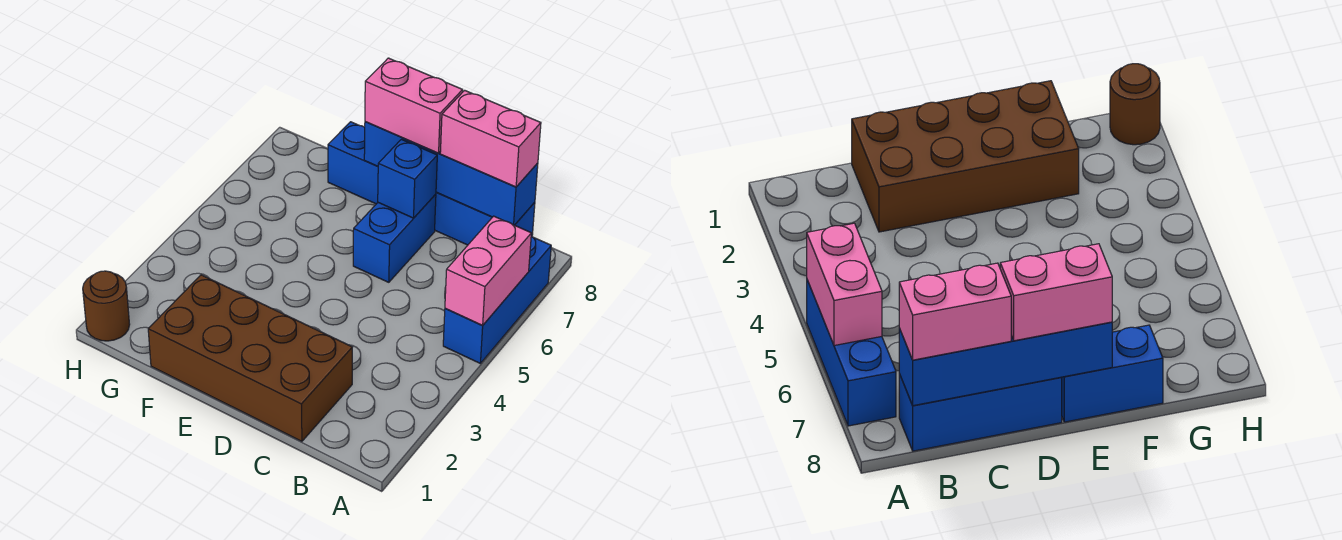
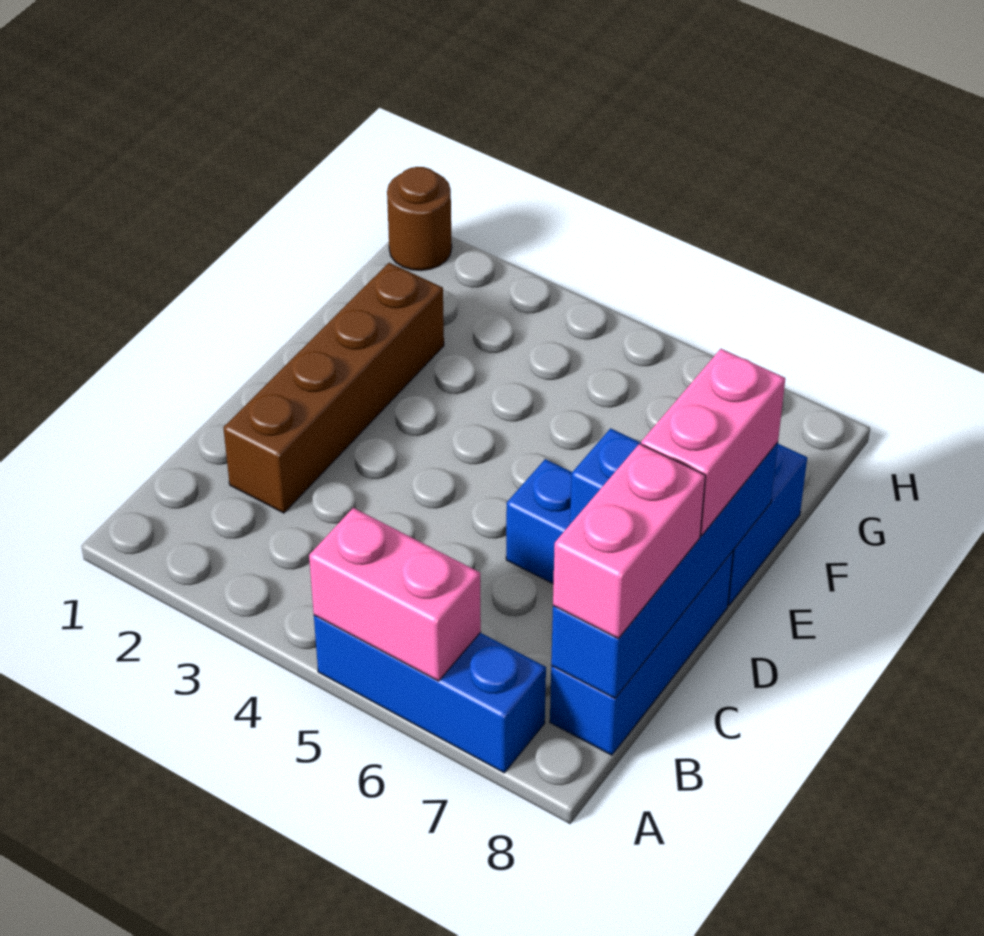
brown brick C1:F2 level 1 -> brown brick C2:F2 level 1

